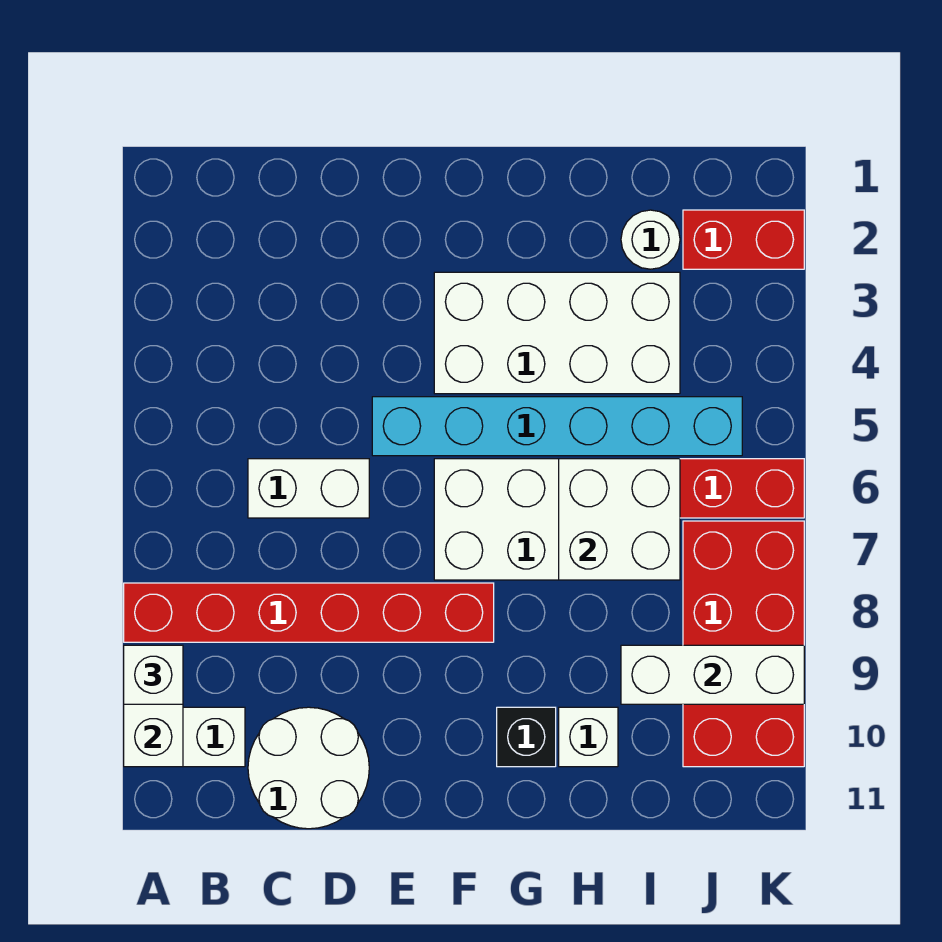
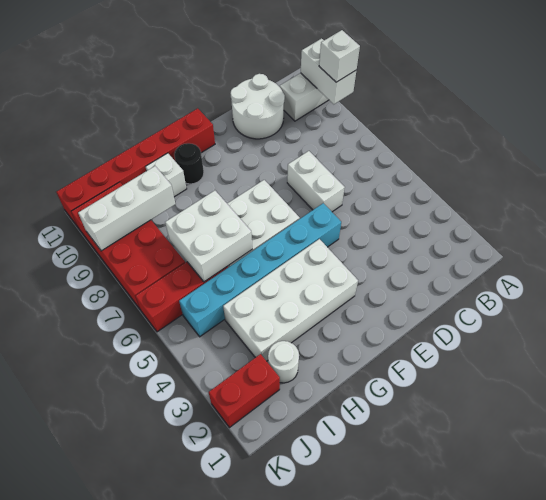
red brick A8:F8 level 1 -> red brick F11:K11 level 1
white brick C6:D6 level 1 -> white brick D6:D7 level 1
black brick G10 level 1 -> black round brick G10 level 1

